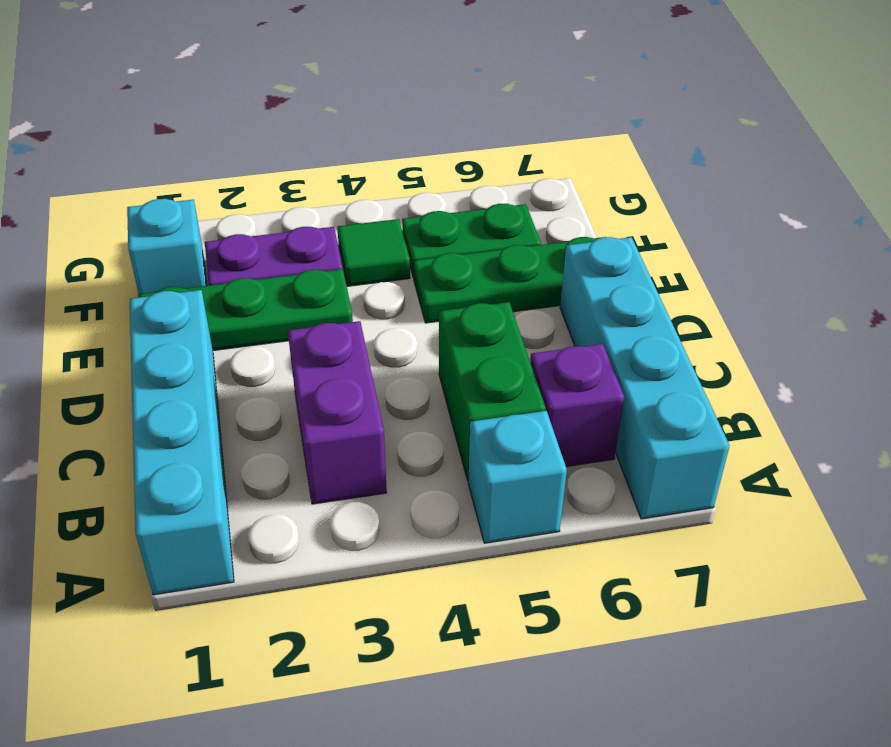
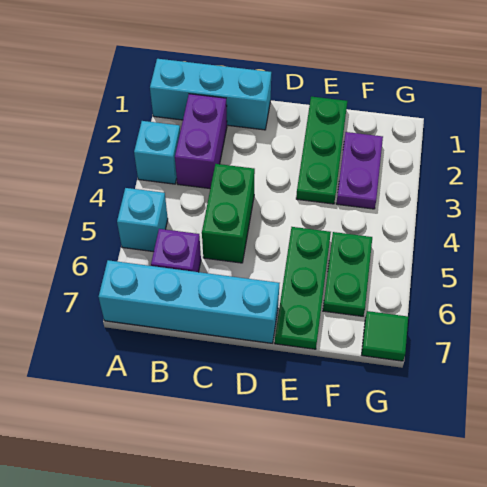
cyan brick A1:D1 level 1 -> cyan brick A1:C1 level 1
purple brick B3:C3 level 1 -> purple brick B2:B3 level 1
green brick B5:C5 level 1 -> green brick C4:C5 level 1
cyan brick F1 level 1 -> cyan brick A3 level 1
green tile F4 level 1 -> green tile G7 level 1

